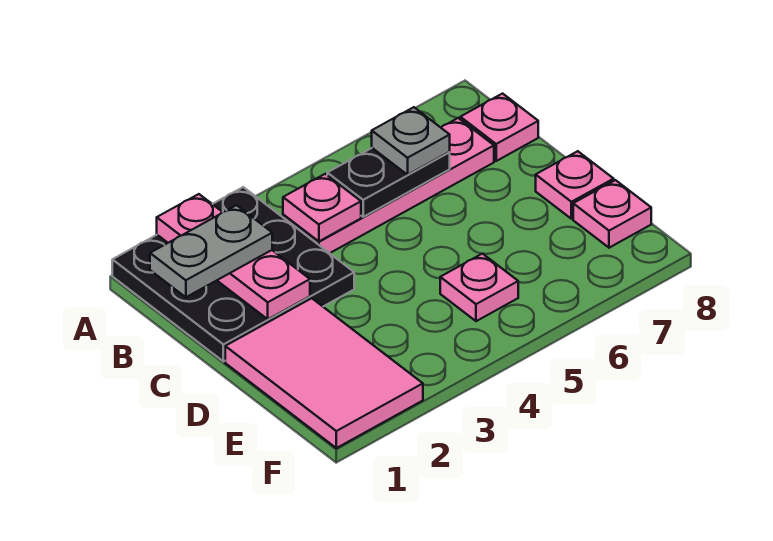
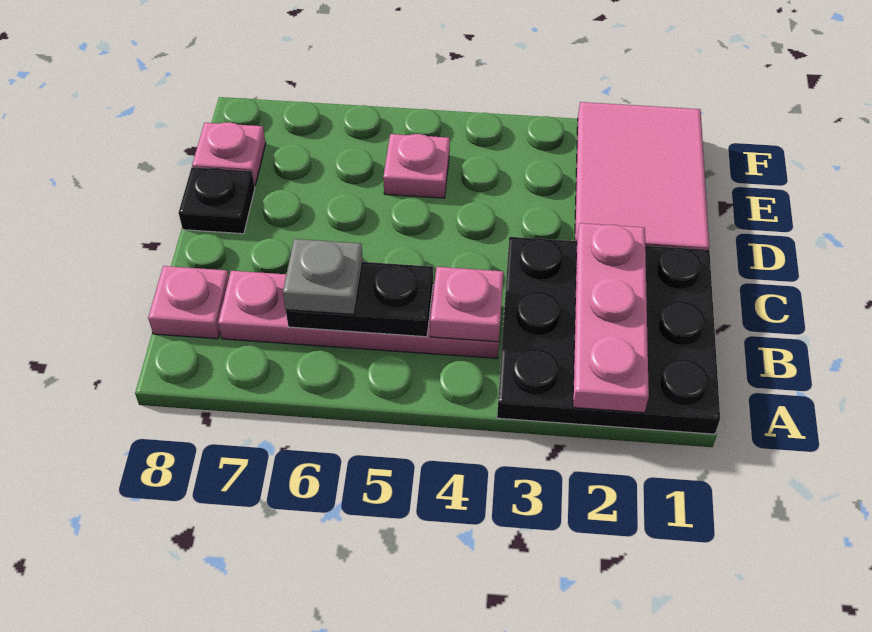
grey plate B1:B2 level 3 -> none
pink plate D8 level 1 -> black plate D8 level 1

